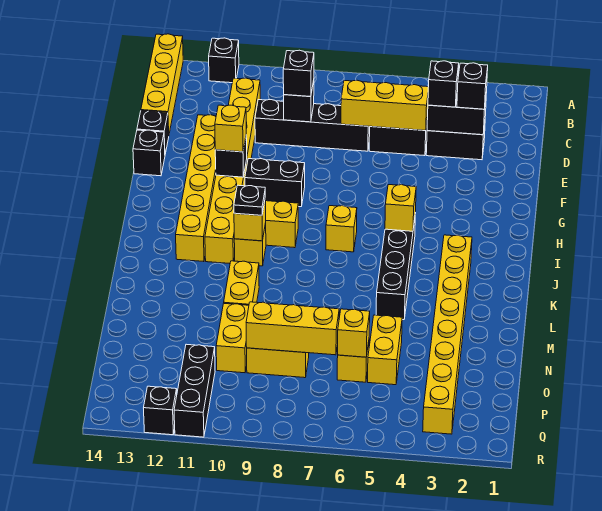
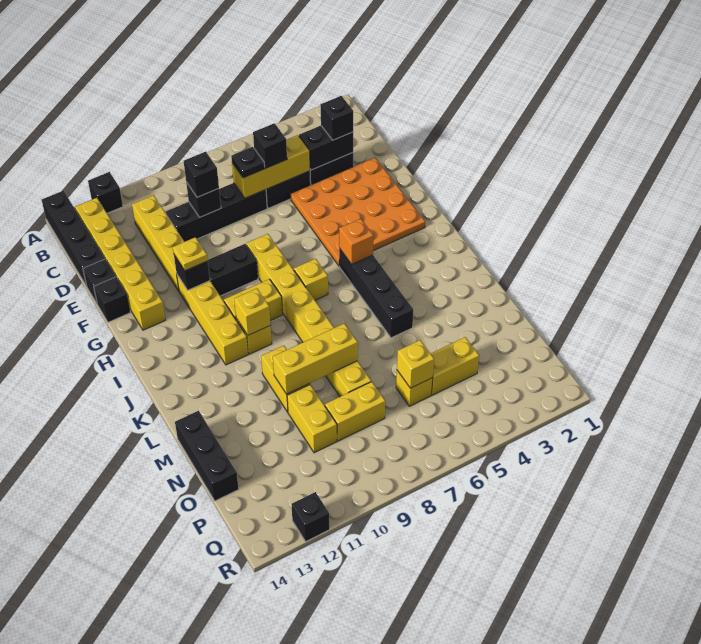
yellow brick A14:D14 level 1 -> black brick A14:D14 level 1
black brick D4 level 3 -> black brick D6 level 3
none -> orange plate E2:H5 level 1
yellow brick E12:J12 level 1 -> yellow brick B13:G13 level 1
yellow brick G11 level 3 -> yellow plate G11 level 3
yellow brick I5 level 2 -> orange brick I5 level 2
yellow brick J3:Q3 level 1 -> yellow brick G8:N8 level 1
black plate J10 level 3 -> black plate D7 level 3
yellow brick N5:O5 level 1 -> yellow brick O4:O5 level 1
yellow brick O7:O9 level 2 -> yellow brick M8:M10 level 2
black brick P11:R11 level 1 -> black brick M14:O14 level 1

